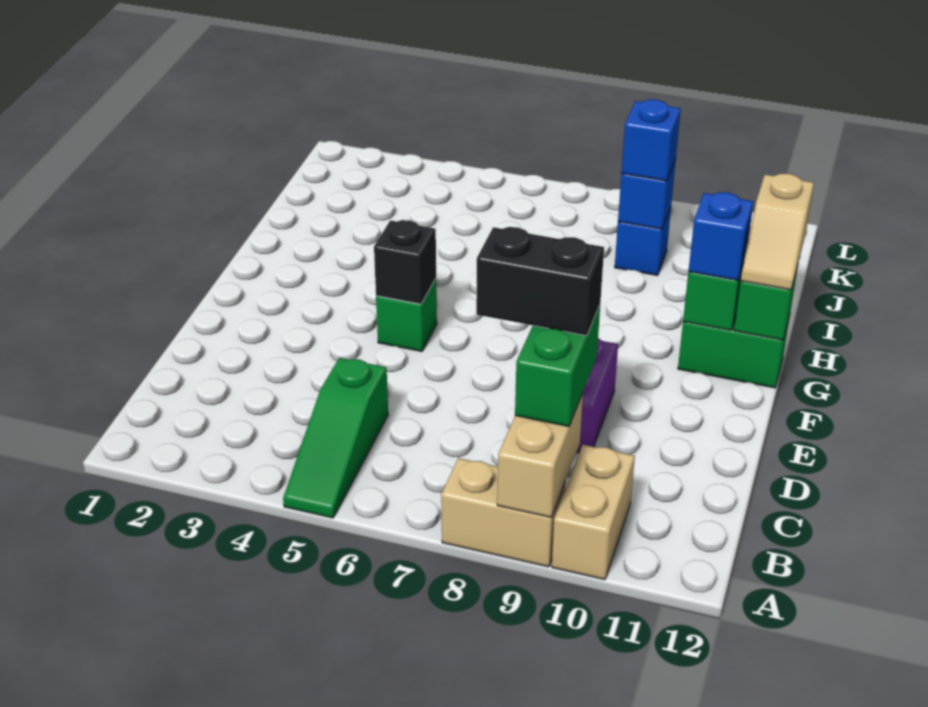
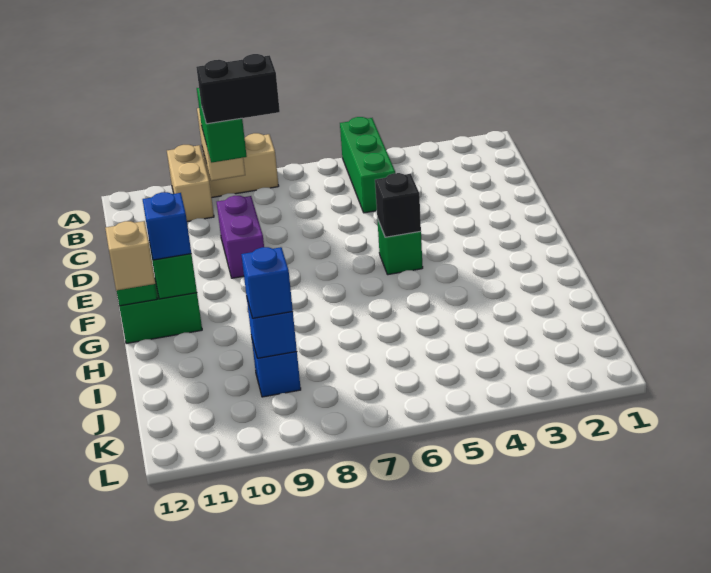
green slope A5:C5 level 1 top C -> green brick A5:C5 level 1

